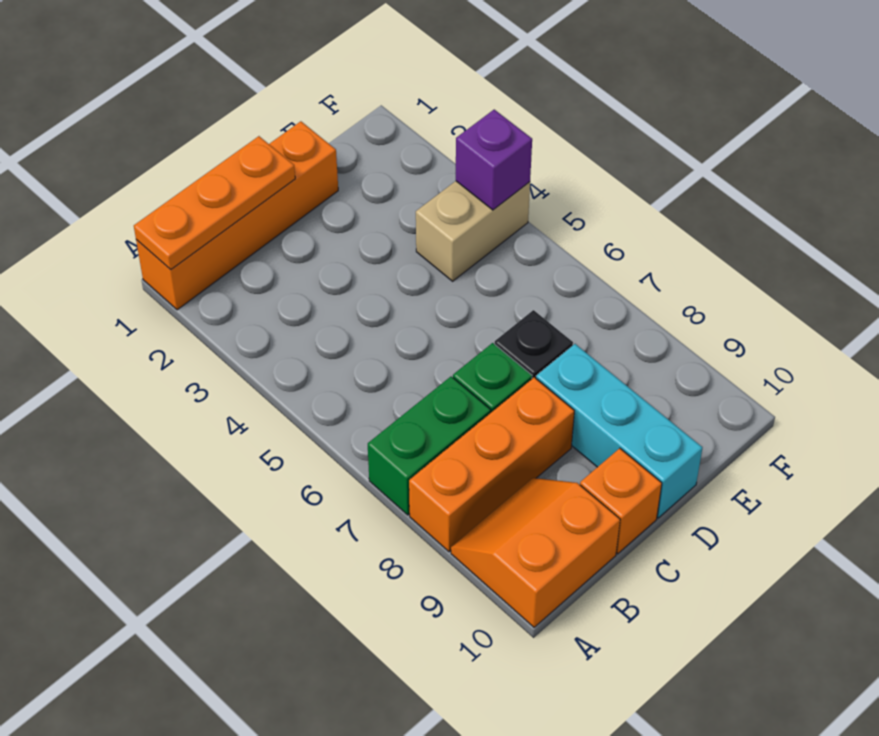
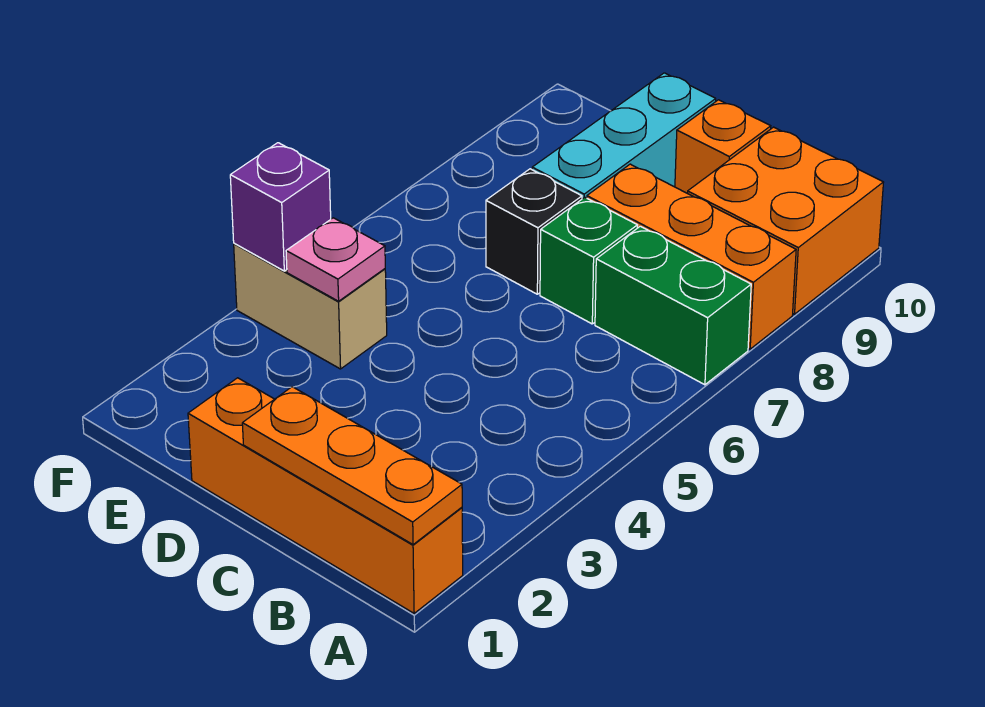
orange slope A9:B10 level 1 top 10 -> orange brick A9:B10 level 1
none -> pink plate E4 level 2

